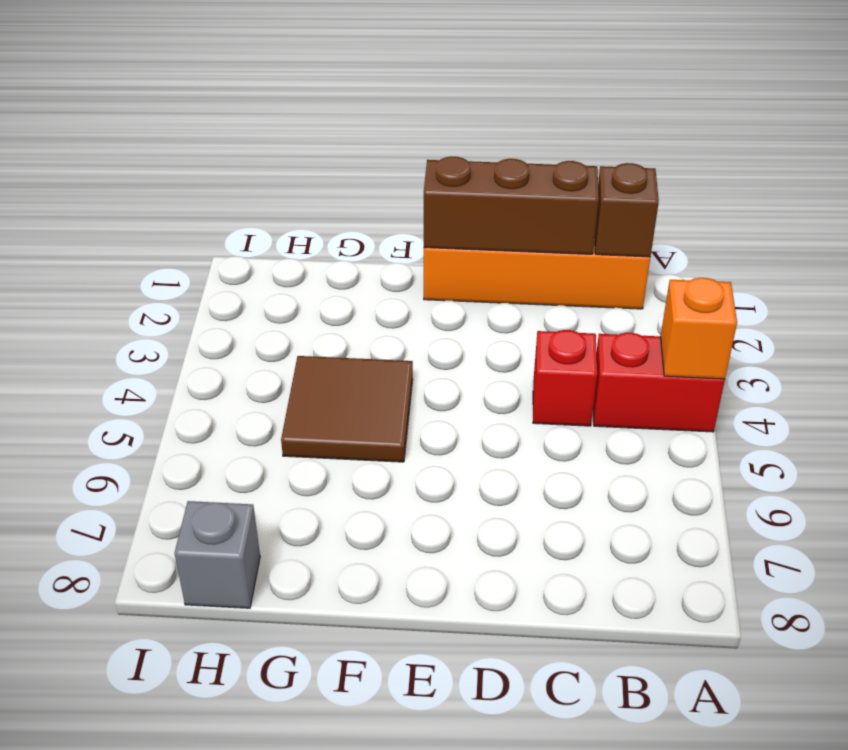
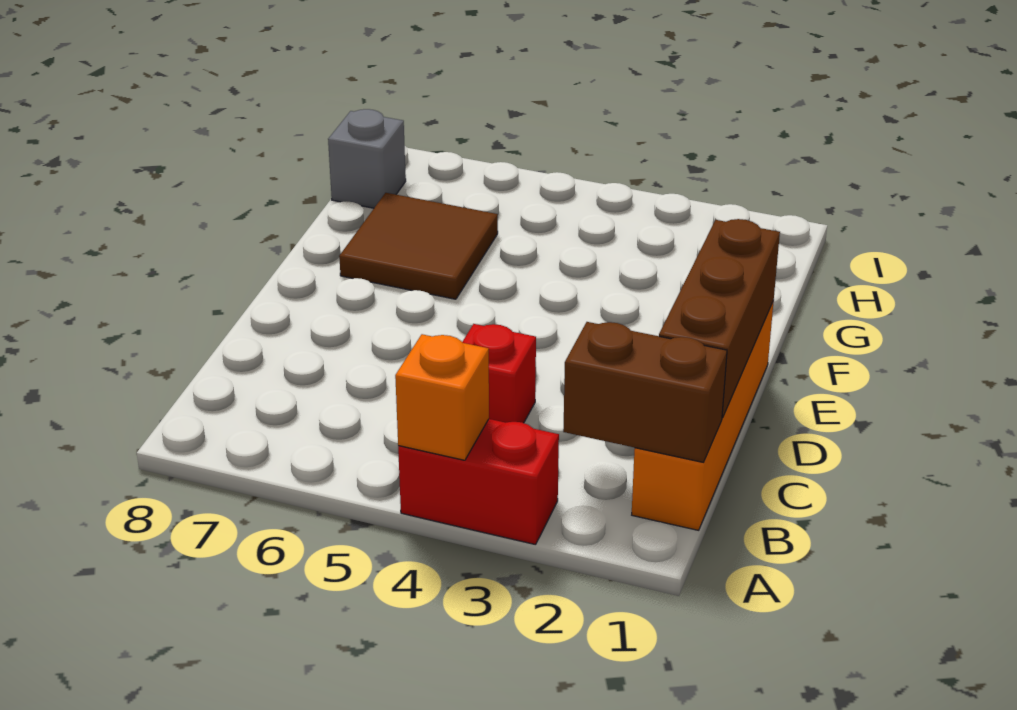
red brick A4:B4 level 1 -> red brick A3:A4 level 1
brown brick B1 level 2 -> brown brick B1:B2 level 2
brown tile F4:G5 level 1 -> brown tile F6:G7 level 1

